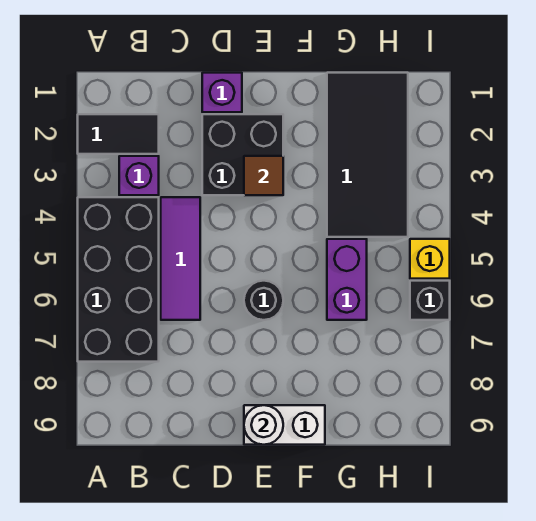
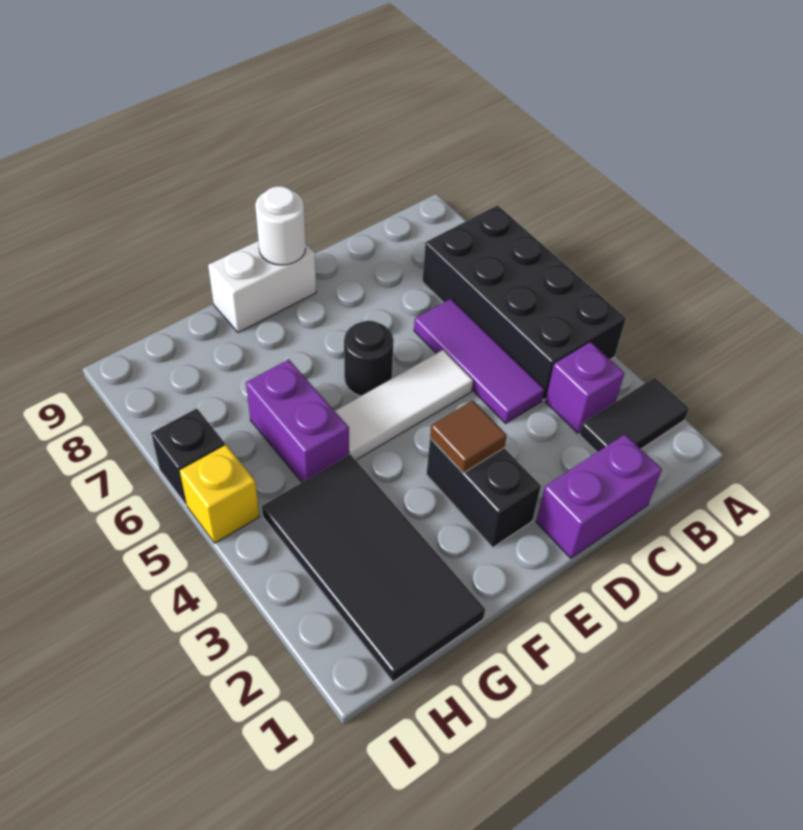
purple brick D1 level 1 -> purple brick C1:D1 level 1
black brick D2:E3 level 1 -> black brick E2:E3 level 1
none -> white tile D5:F5 level 1

